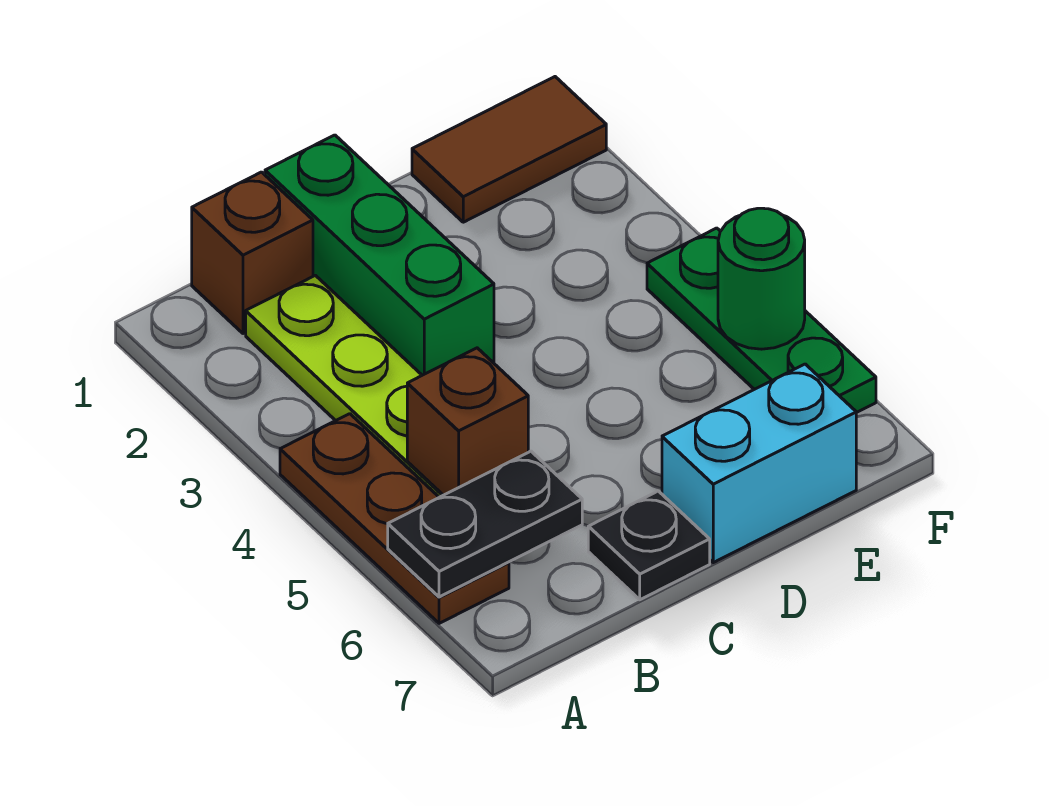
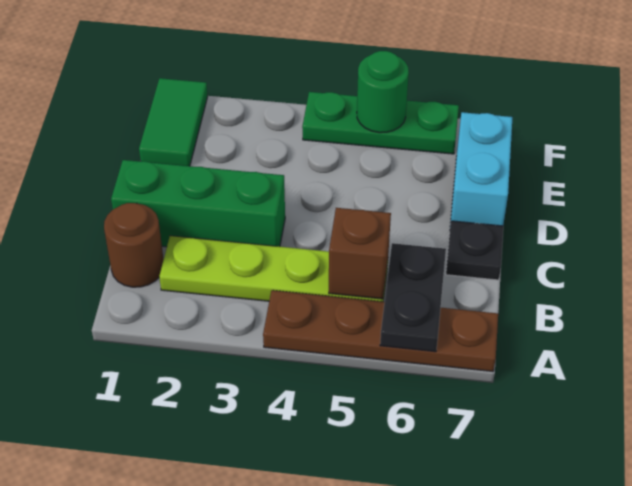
brown plate A4:A6 level 1 -> brown plate A4:A7 level 1
brown brick B1 level 1 -> brown round brick B1 level 1
brown tile E1:F1 level 1 -> green tile E1:F1 level 1

